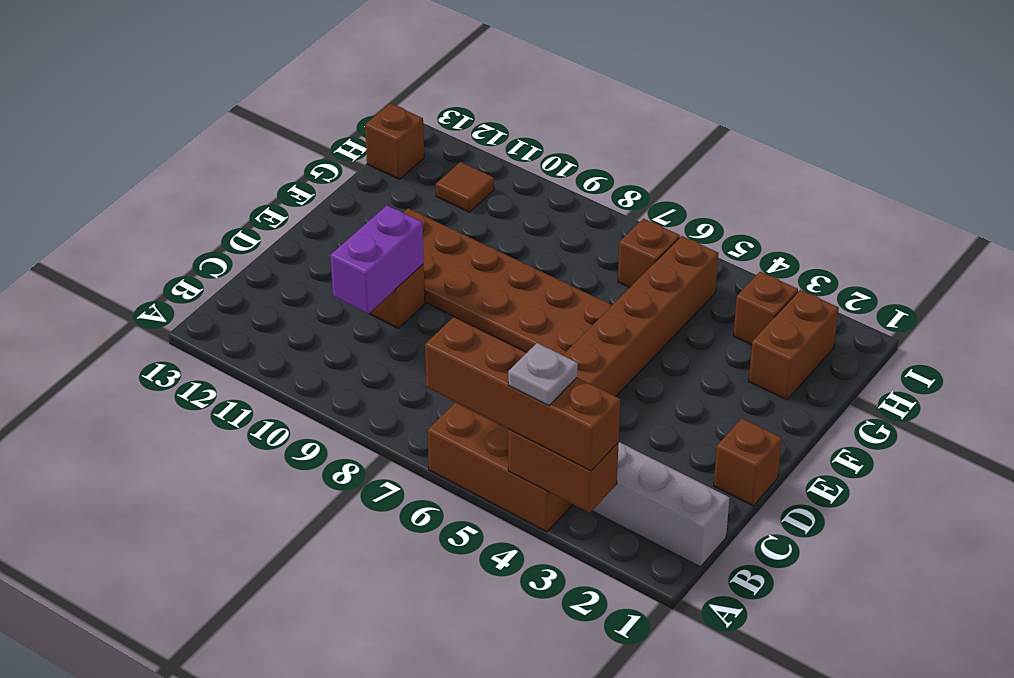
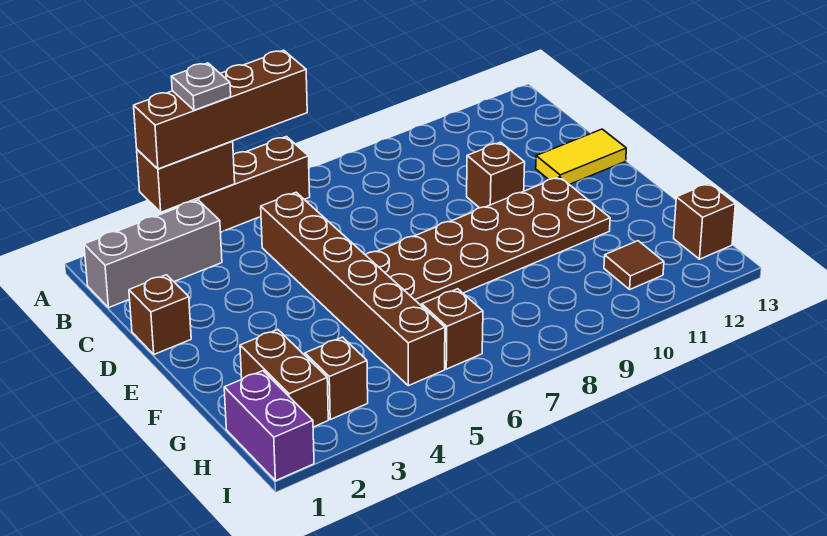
purple brick C10:D10 level 2 -> purple brick H1:I1 level 1
none -> yellow tile D12:D13 level 1

